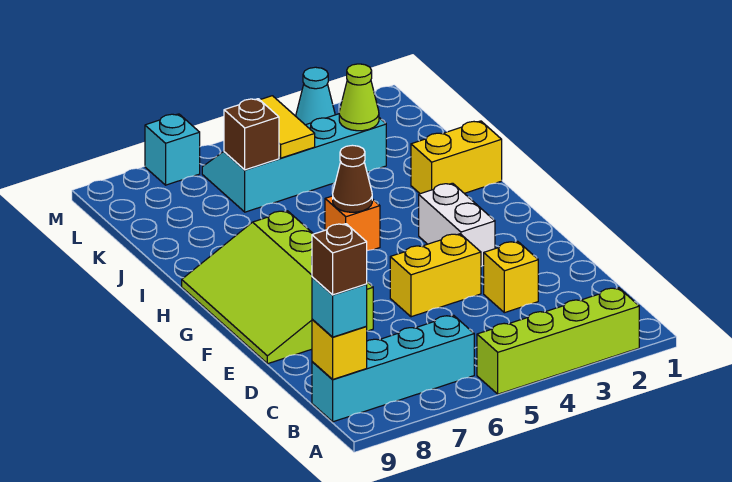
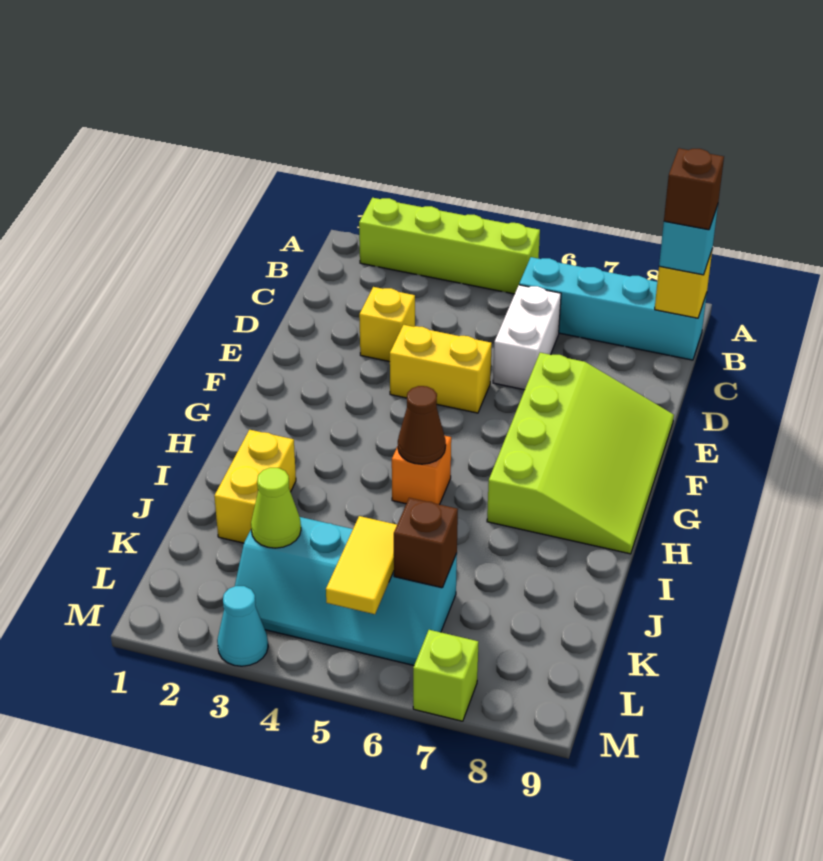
white brick F3:G3 level 1 -> white brick C6:D6 level 1
yellow brick I1:I2 level 1 -> yellow brick I2:J2 level 1
cyan brick M7 level 1 -> lime brick M7 level 1

